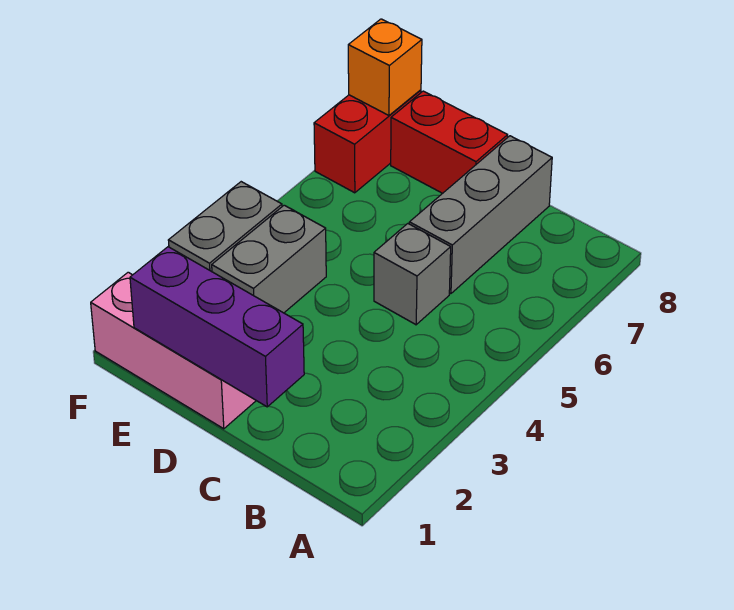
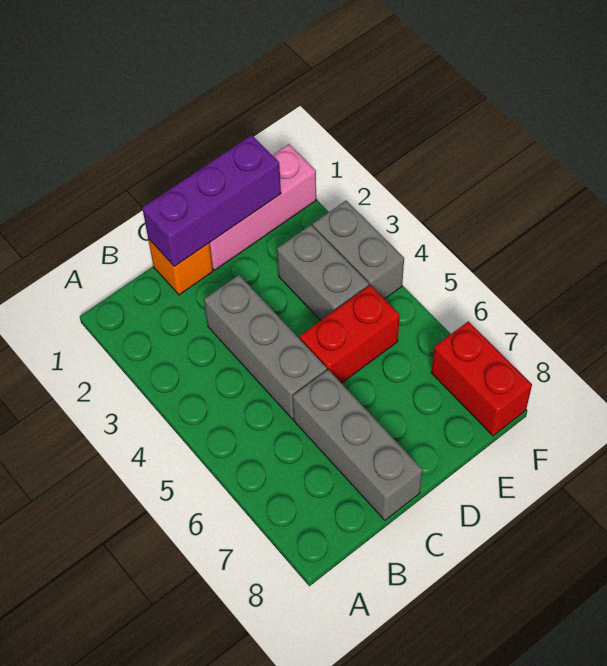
grey brick C5 level 1 -> grey brick C3:C5 level 1
red brick D8:E8 level 1 -> red brick D5:E5 level 1
orange brick F8 level 2 -> orange brick C1 level 1

